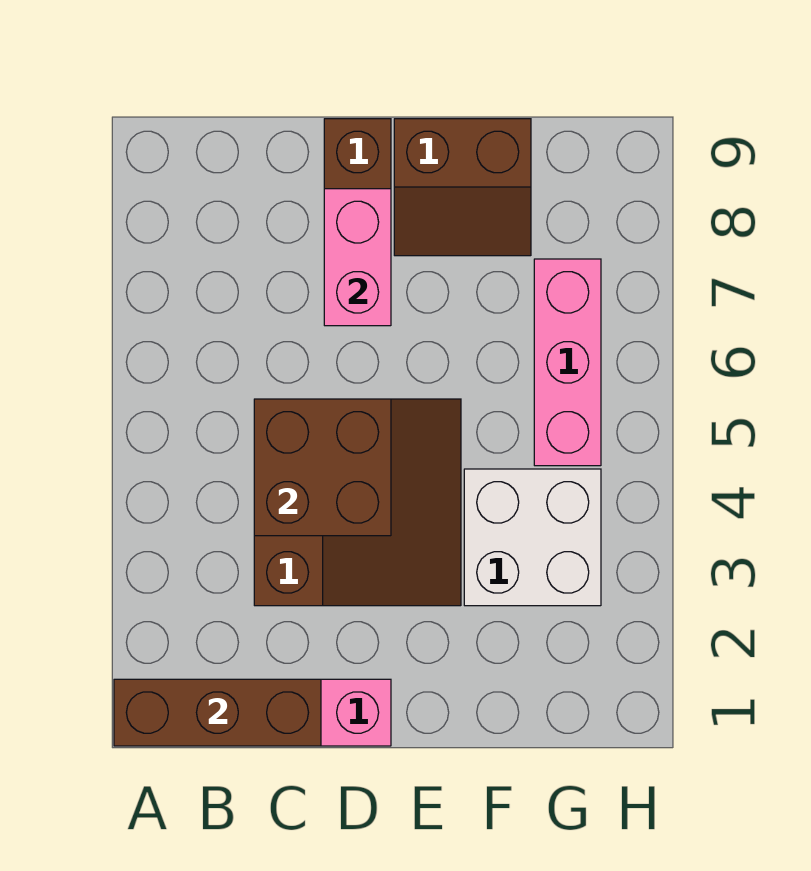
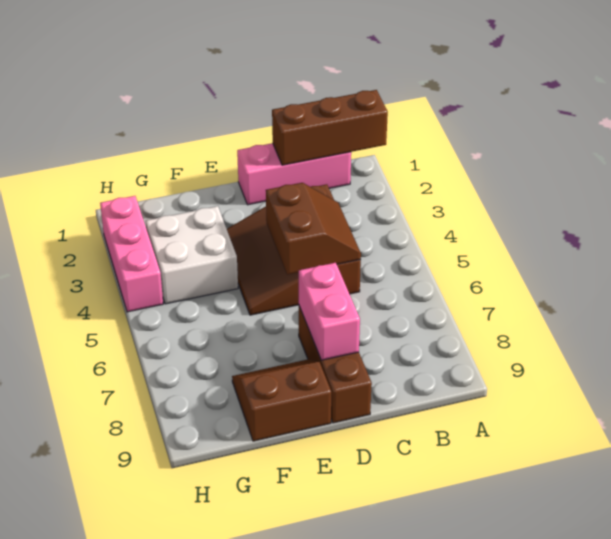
brown brick C4:D5 level 2 -> brown slope C4:D5 level 2 top D
pink brick G5:G7 level 1 -> pink brick H2:H4 level 1

